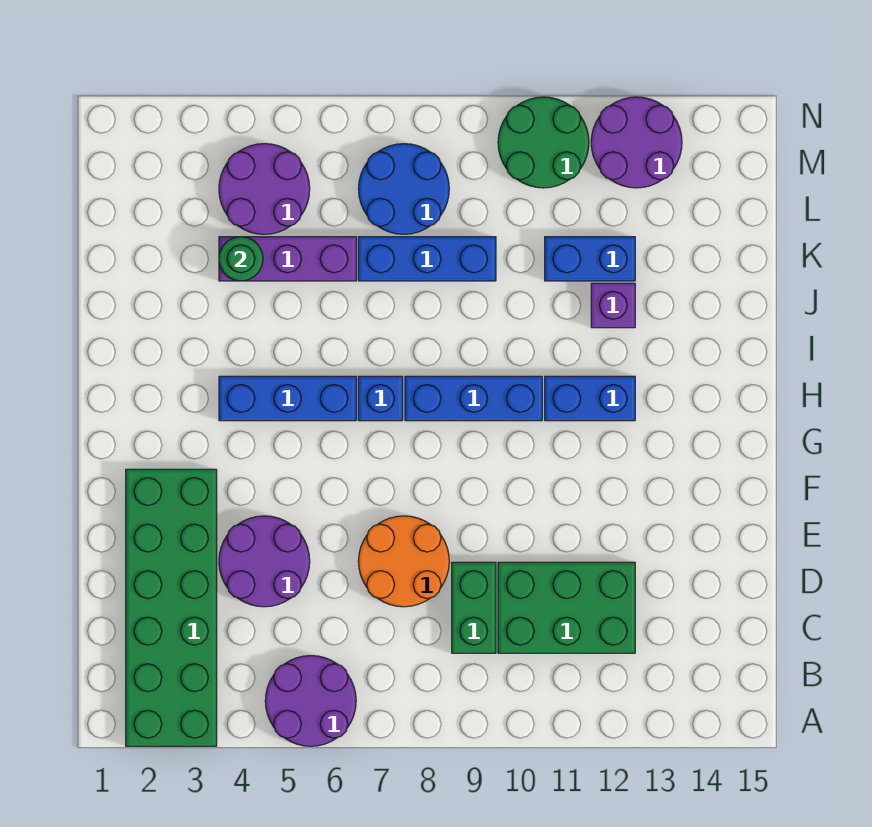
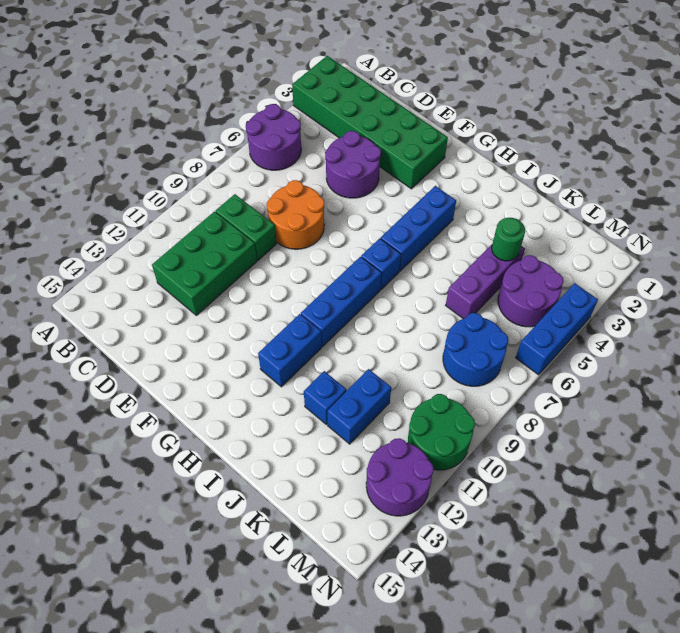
purple brick J12 level 1 -> blue brick J12 level 1
blue brick K7:K9 level 1 -> blue brick N4:N6 level 1

